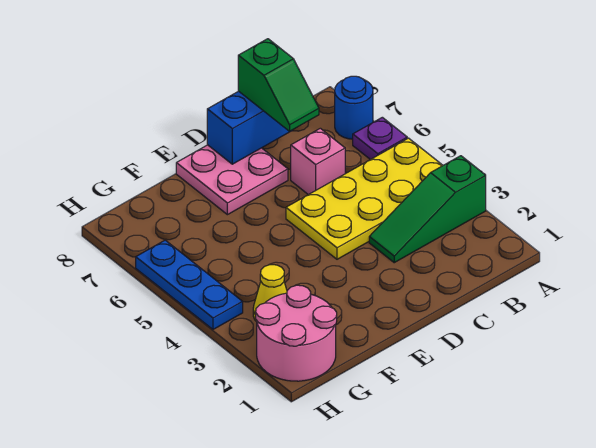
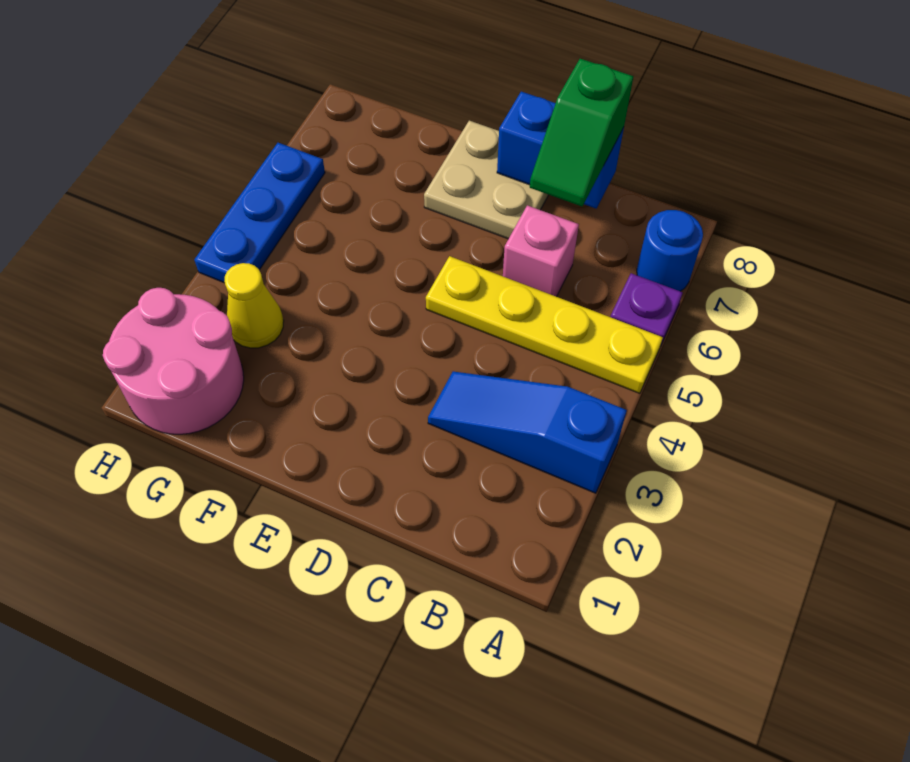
green slope A3:C3 level 1 top A -> blue slope A3:C3 level 1 top A
yellow plate A4:D5 level 1 -> yellow plate A5:D5 level 1
pink plate D7:E8 level 1 -> tan plate D7:E8 level 1

